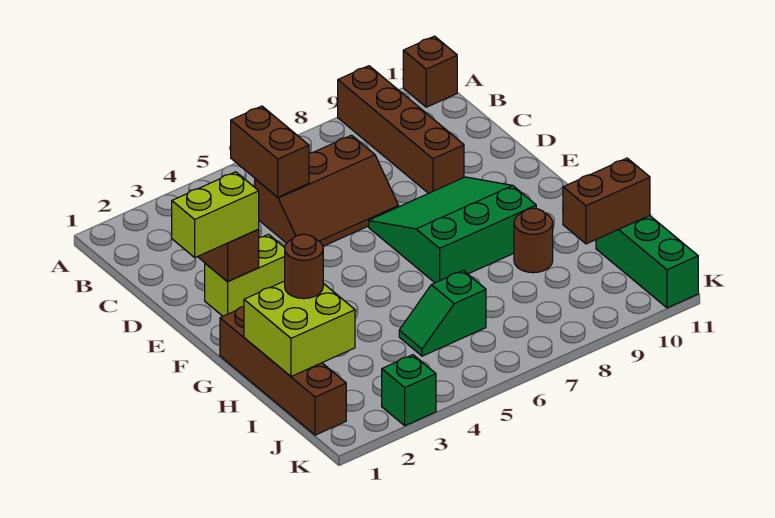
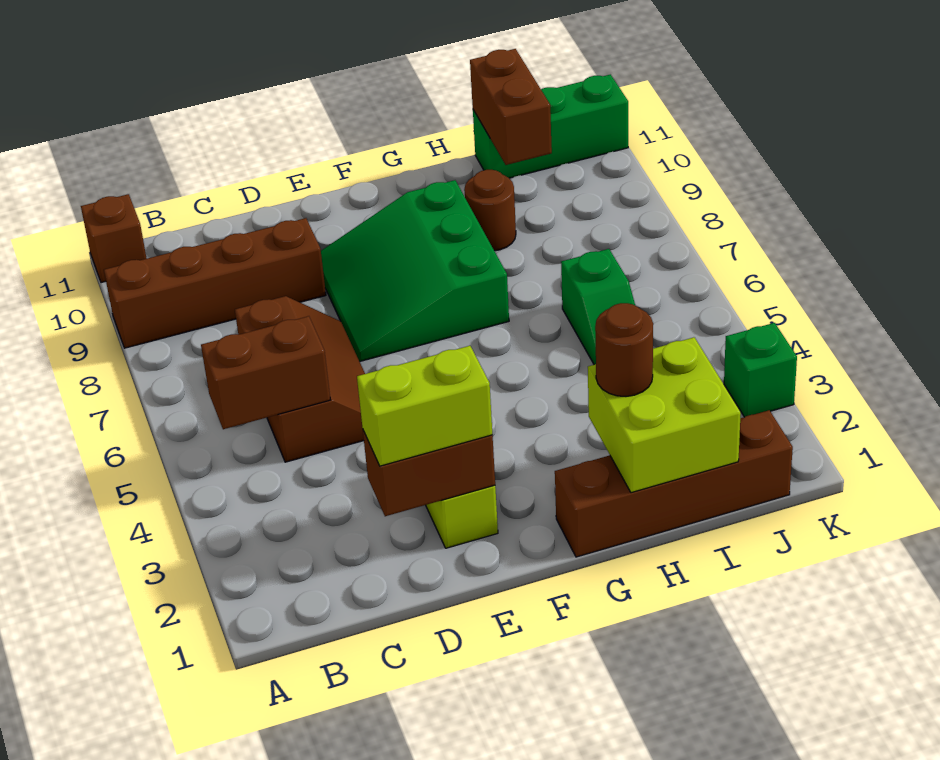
lime brick E1:E2 level 3 -> lime brick D2:E2 level 3

